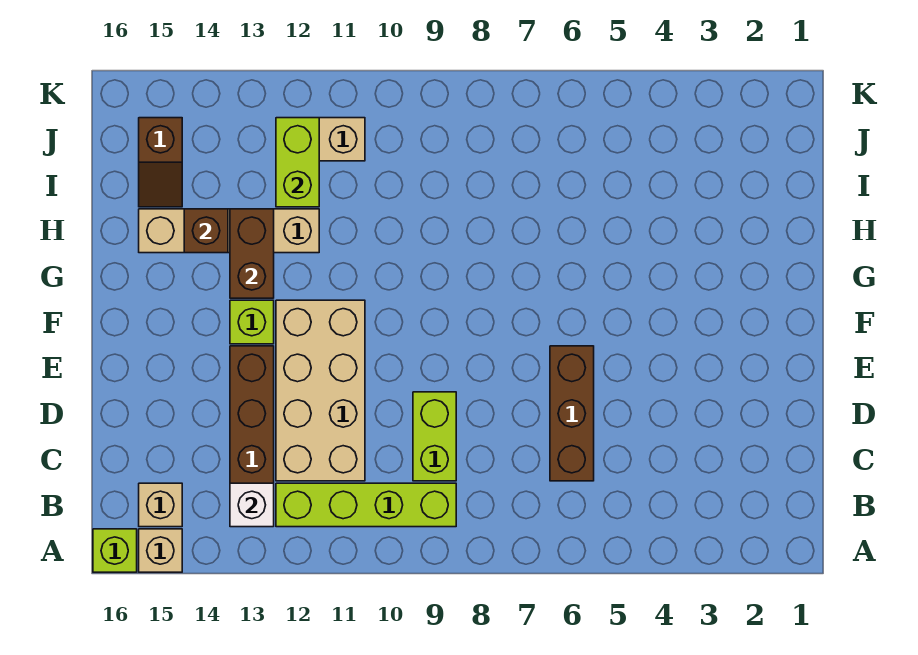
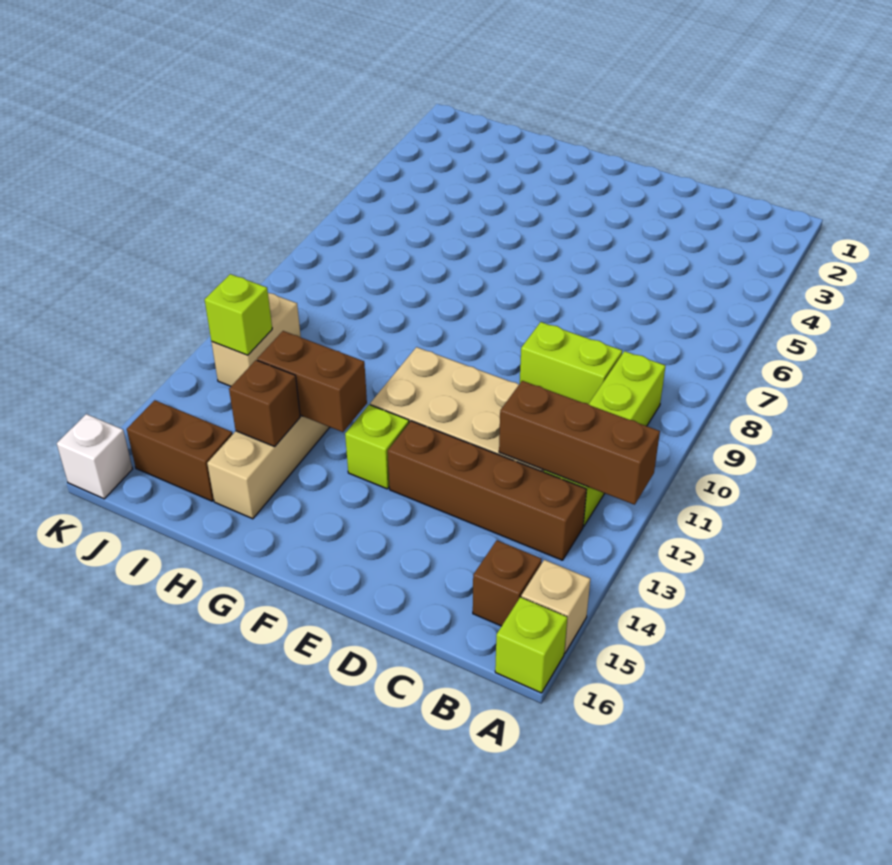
white brick B13 level 2 -> white brick K16 level 1
tan brick B15 level 1 -> brown brick B15 level 1
brown brick C6:E6 level 1 -> brown brick A12:C12 level 2
lime brick I12:J12 level 2 -> lime brick J12 level 2
brown slope I15:J15 level 1 top J -> brown brick I15:J15 level 1

